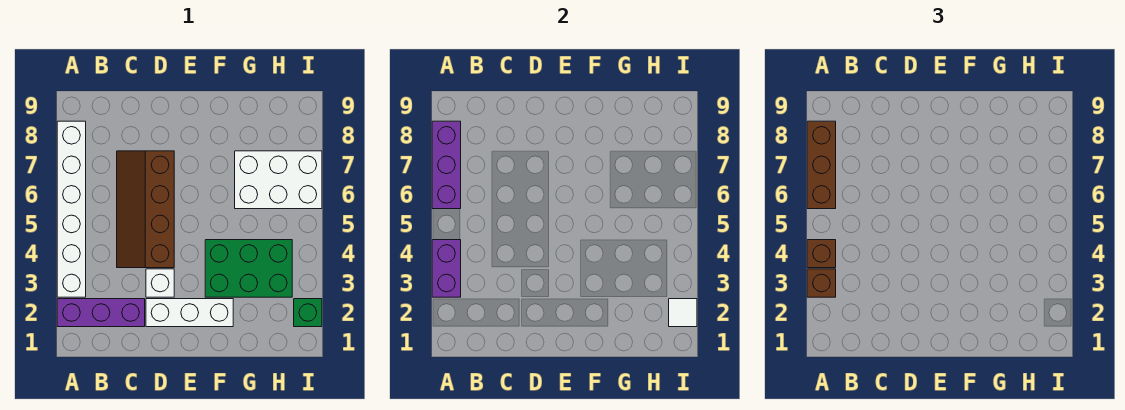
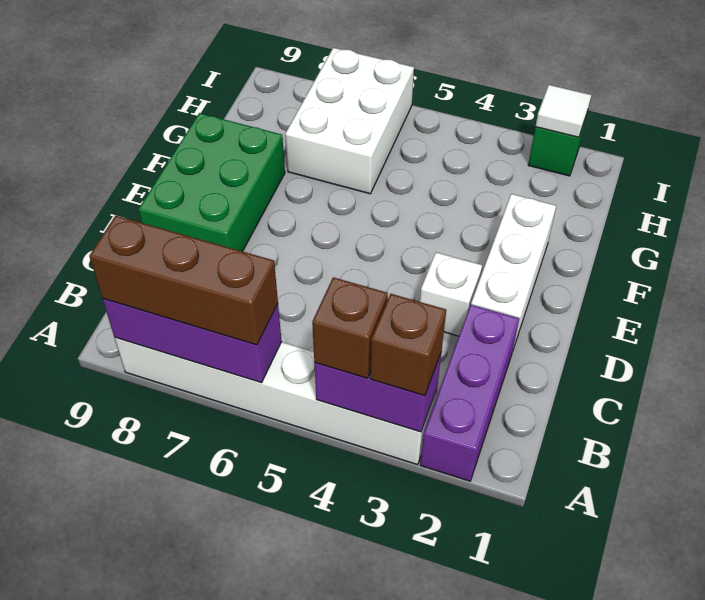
brown slope C4:D7 level 1 top D -> none
green brick F3:H4 level 1 -> green brick D8:F9 level 1

